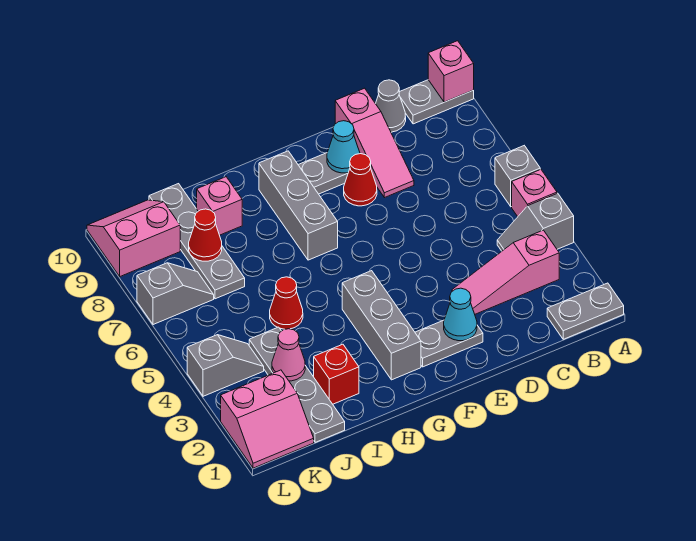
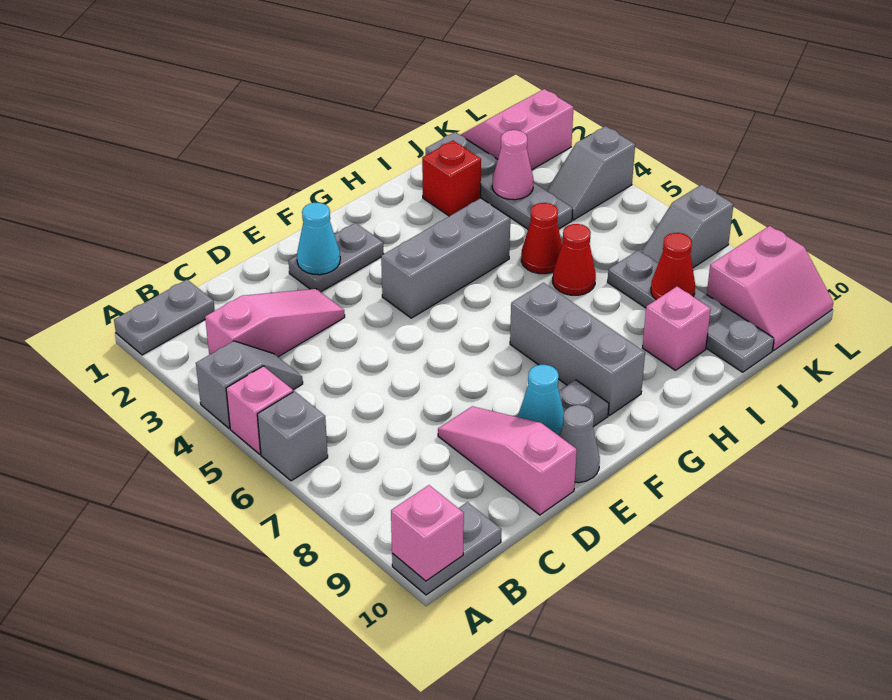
grey cone C10 level 1 -> grey cone E10 level 1
red cone E8 level 1 -> red cone I6 level 1
grey brick G2:G4 level 1 -> grey brick F4:H4 level 1

